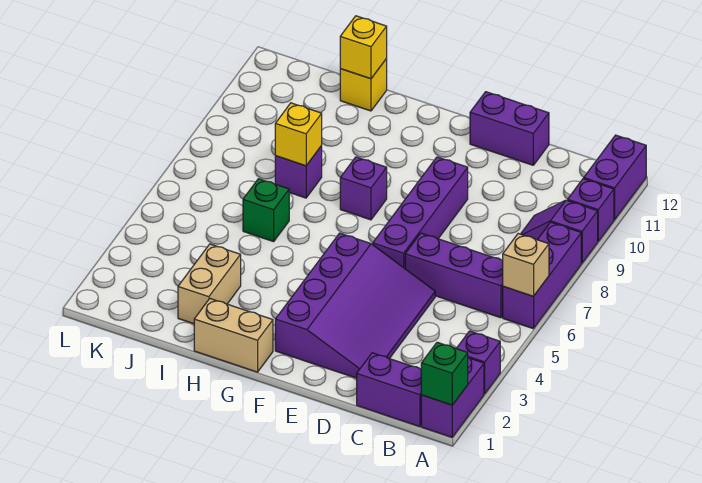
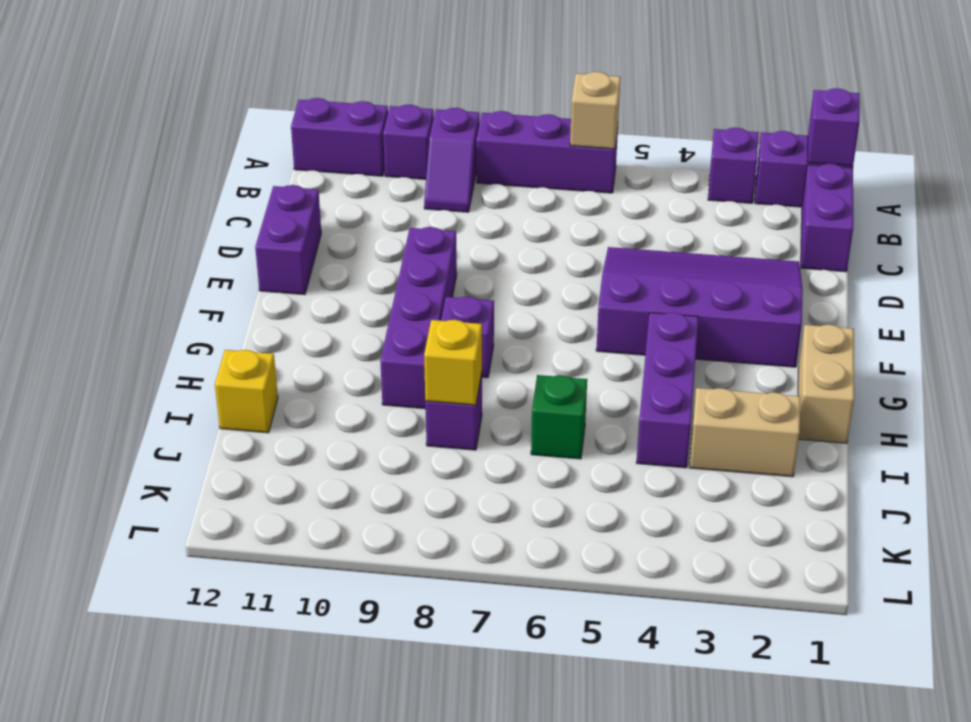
green brick A1 level 2 -> purple brick A1 level 2
purple brick B6:D6 level 1 -> purple brick G4:I4 level 1
purple brick E6:E9 level 1 -> purple brick E9:H9 level 1
yellow brick I12 level 2 -> none

